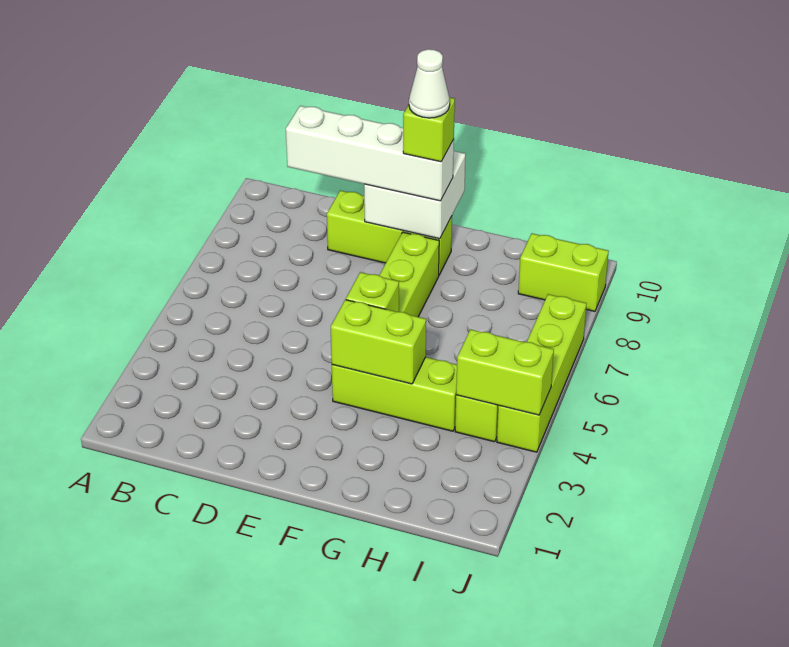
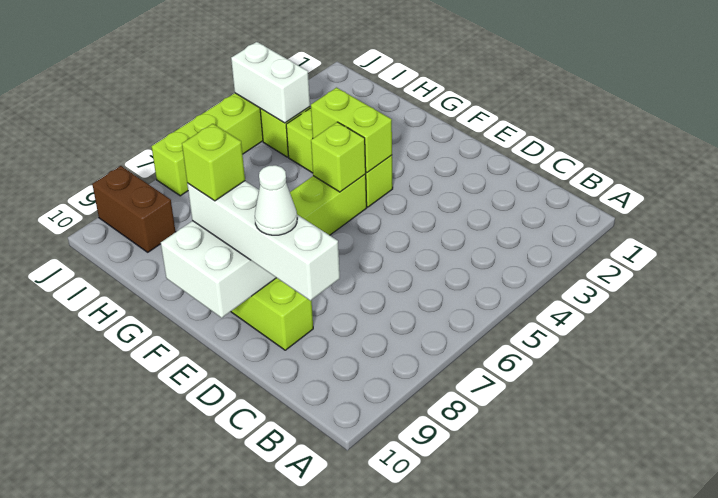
white cone F9 level 5 -> white cone D9 level 4
lime brick I4:J4 level 2 -> white brick I4:J4 level 2
lime brick I9:J9 level 1 -> brown brick I9:J9 level 1

